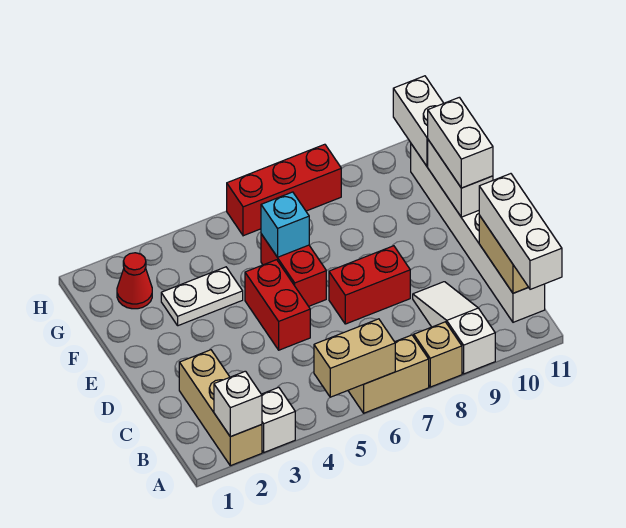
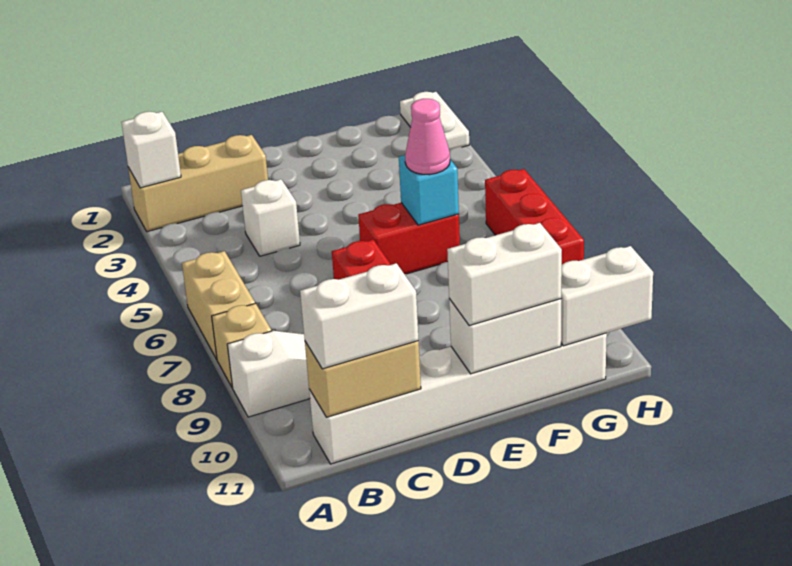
white brick A3 level 1 -> white brick C4 level 1
tan brick A5:A6 level 2 -> none
white brick A11:C11 level 3 -> white brick B11:C11 level 3
red brick D5:E5 level 1 -> none
white plate F3:F4 level 1 -> white plate H1:H2 level 1
none -> pink cone F6 level 3
red cone G2 level 1 -> none

